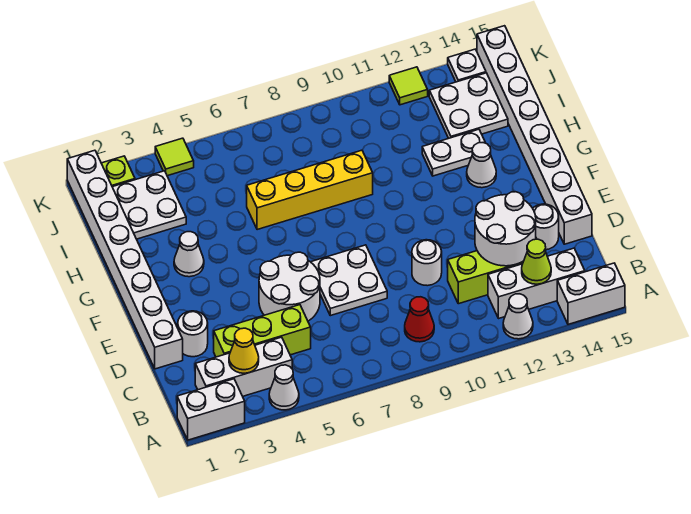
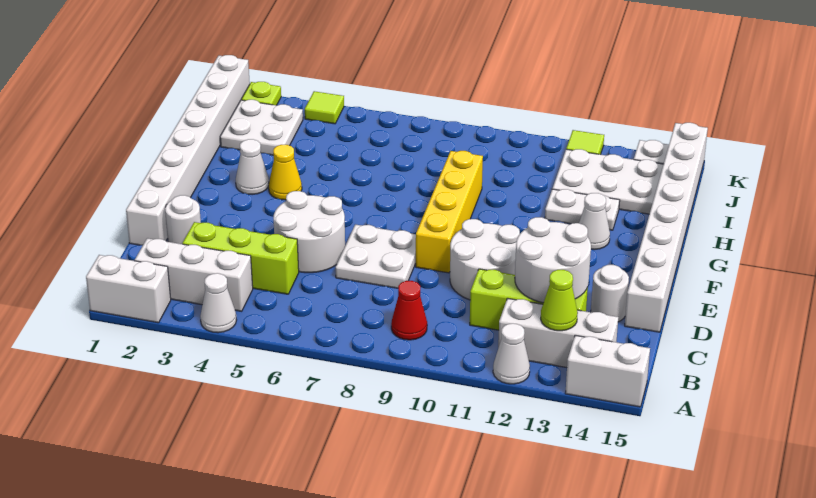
yellow cone B3 level 2 -> yellow cone G4 level 1
white round brick D10 level 1 -> white round brick D10:E11 level 1
yellow brick H6:H9 level 1 -> yellow brick E9:H9 level 1
white plate I13:J14 level 1 -> white plate I12:J14 level 1

